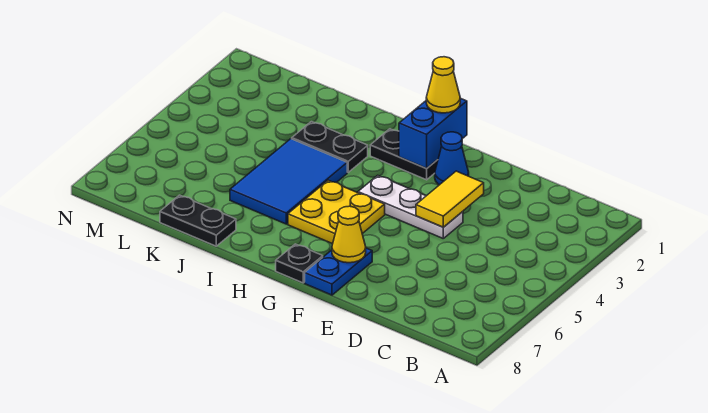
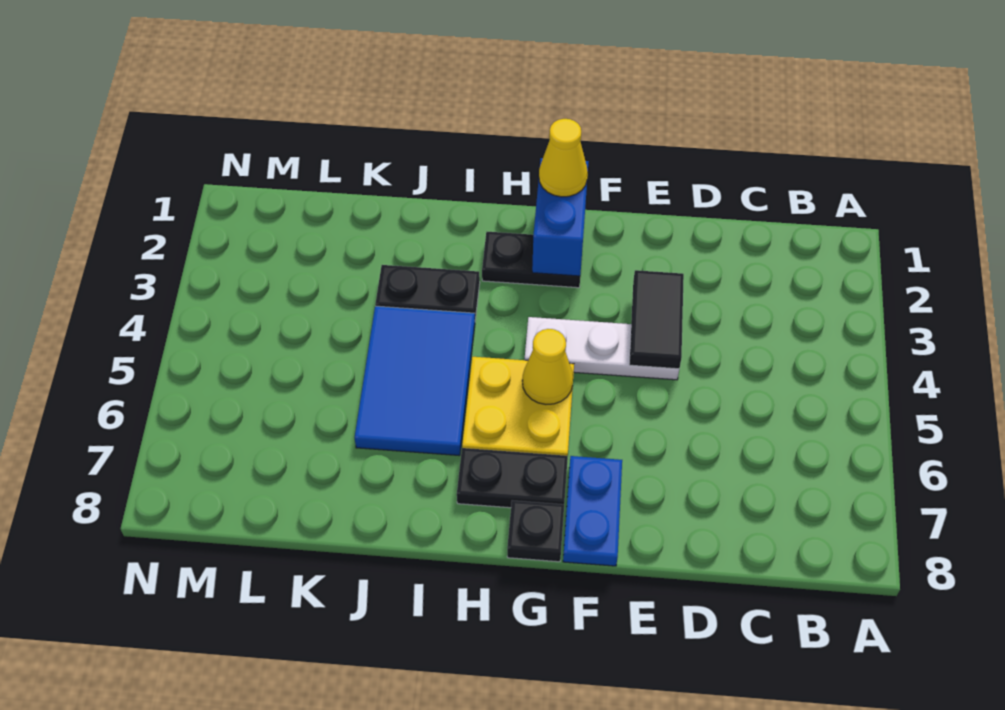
yellow tile E3:E4 level 2 -> black tile E3:E4 level 2
blue cone F2 level 1 -> none
yellow cone F7 level 2 -> yellow cone G5 level 2
black plate J8:K8 level 1 -> black plate G7:H7 level 1

